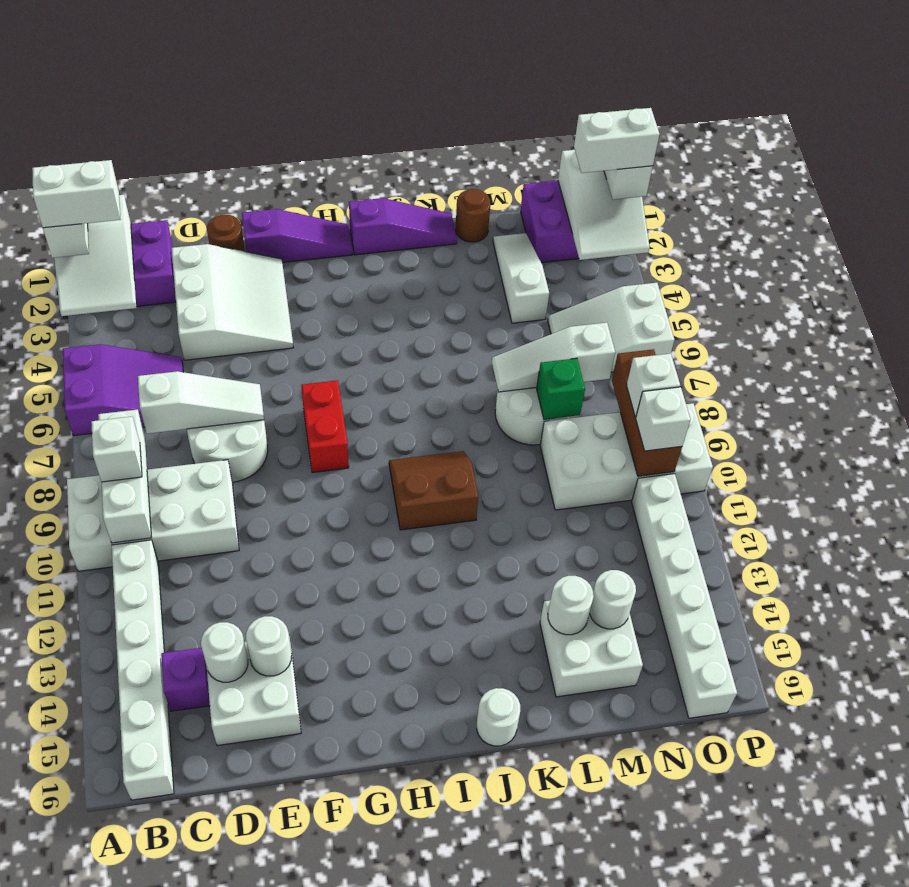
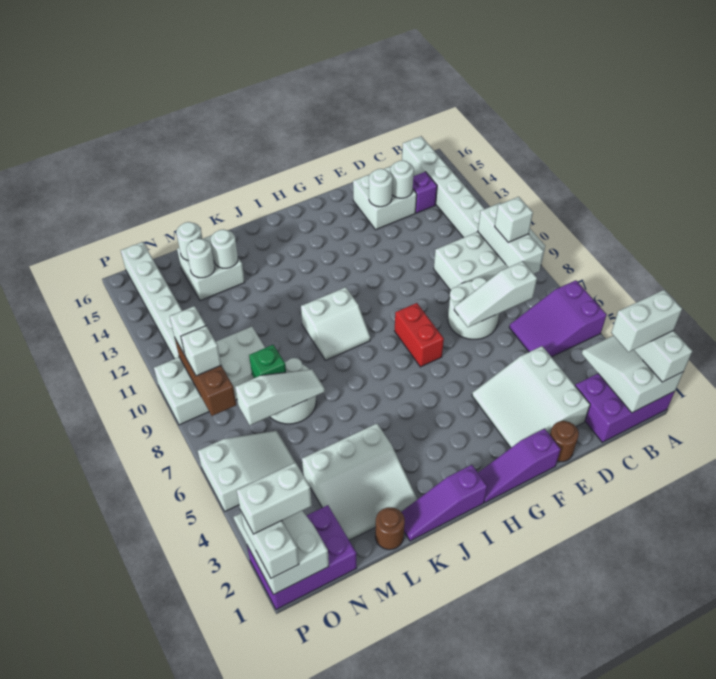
brown slope I9:J10 level 1 top 10 -> white slope I9:J10 level 1 top 10
white round brick J16 level 1 -> white round brick M15 level 2
white slope M2:M4 level 1 top 4 -> white slope K2:M4 level 1 top 4

